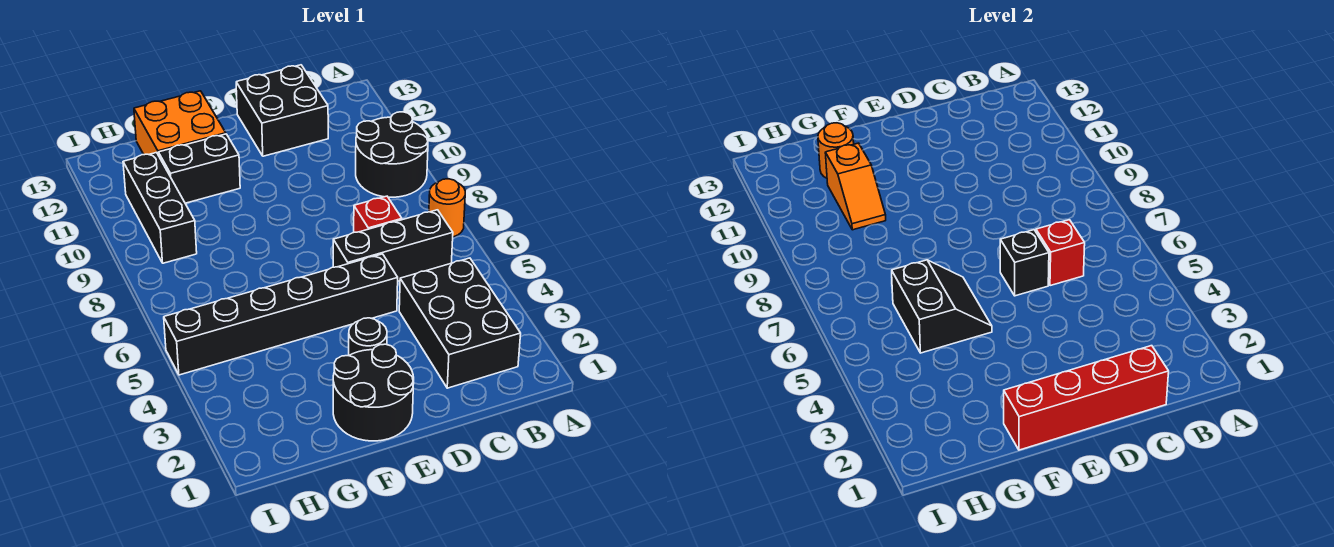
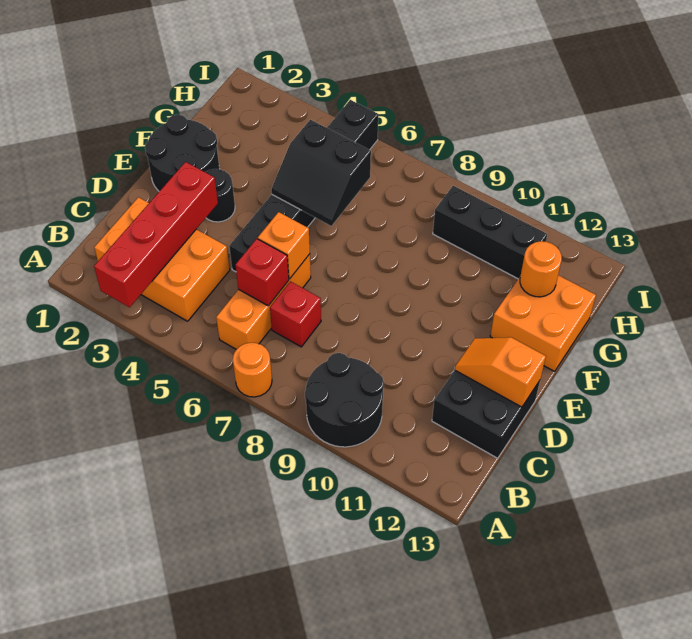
black brick B2:C4 level 1 -> orange brick B2:C4 level 1
black brick B6:D6 level 1 -> orange brick B6:D6 level 1
red brick C1:F1 level 2 -> red brick A3:D3 level 2
black brick D6 level 2 -> orange brick D6 level 2
black brick F11:G11 level 1 -> none
orange slope G10:G11 level 2 top 11 -> orange slope D12:D13 level 2 top 13

